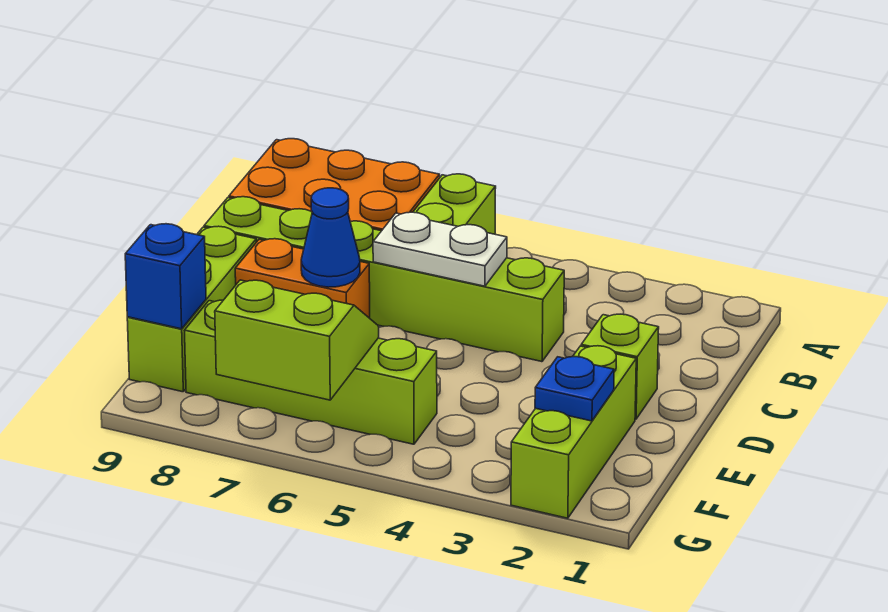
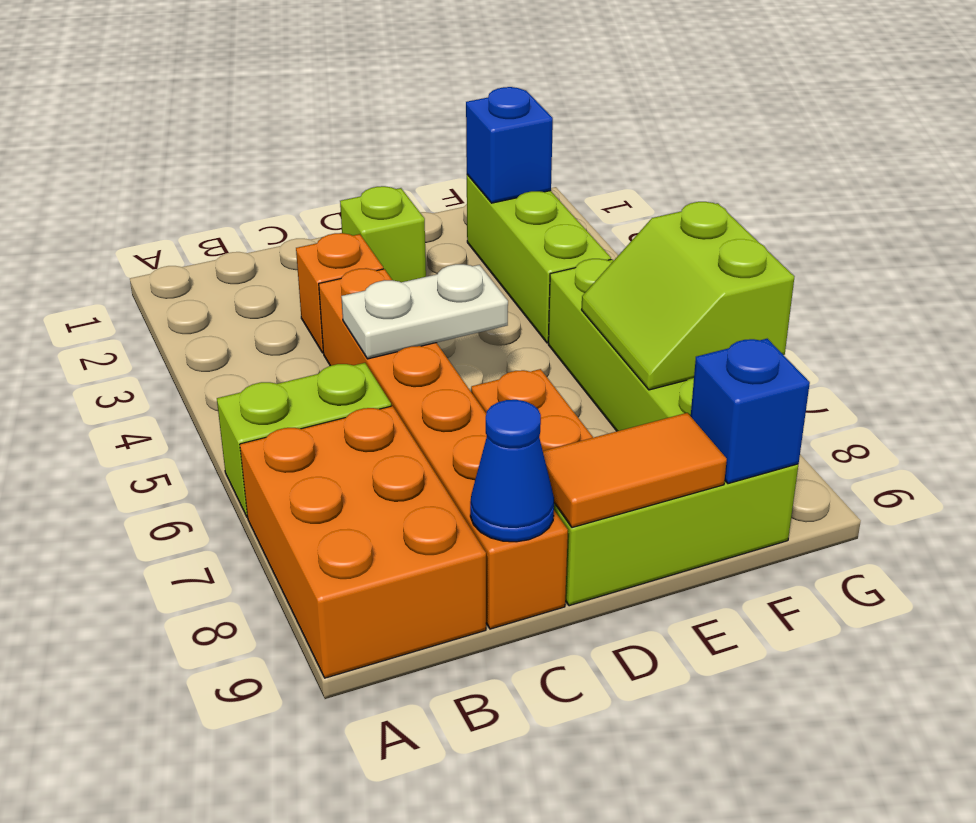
none -> orange brick C3 level 1
lime brick C4:C9 level 1 -> orange brick C4:C9 level 1
white plate C5:C6 level 2 -> white plate C5:D5 level 2
blue cone D7 level 2 -> blue cone C9 level 2
none -> orange tile D9:E9 level 2
lime brick E2:G2 level 1 -> lime brick F2:F4 level 1
blue plate F2 level 2 -> blue brick F2 level 2

